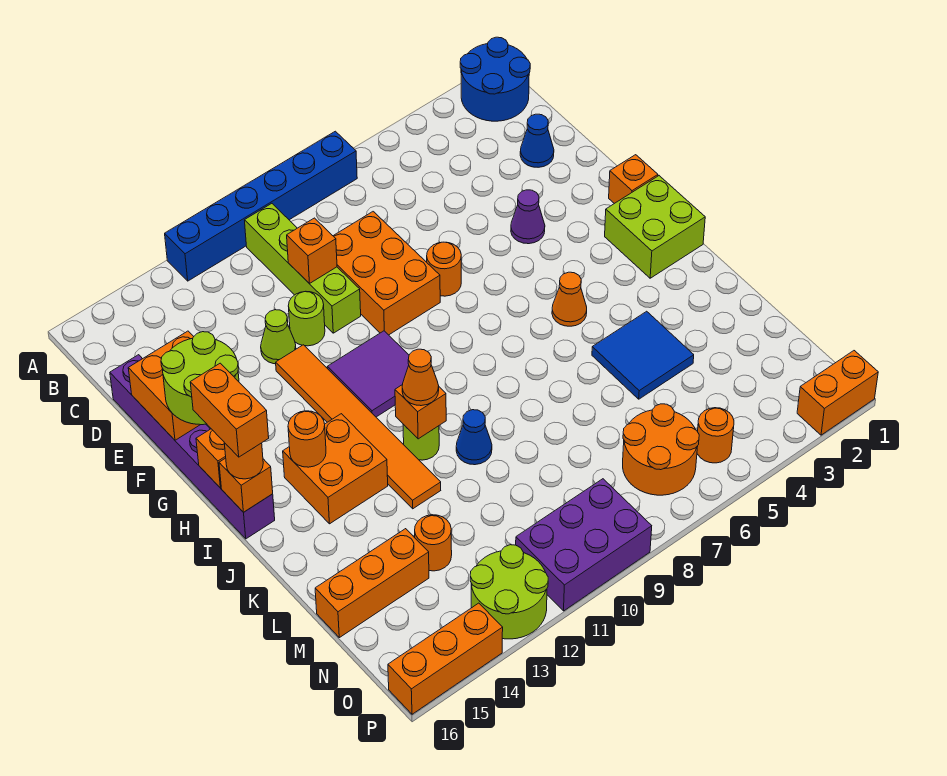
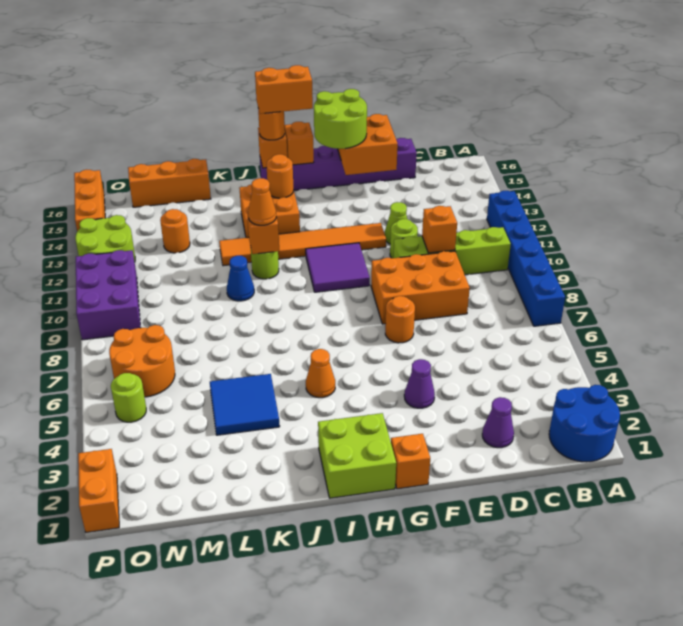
blue cone D2 level 1 -> purple cone D2 level 1
orange brick M14:M16 level 1 -> orange brick L16:N16 level 1
orange round brick O5 level 1 -> lime round brick O5 level 1

